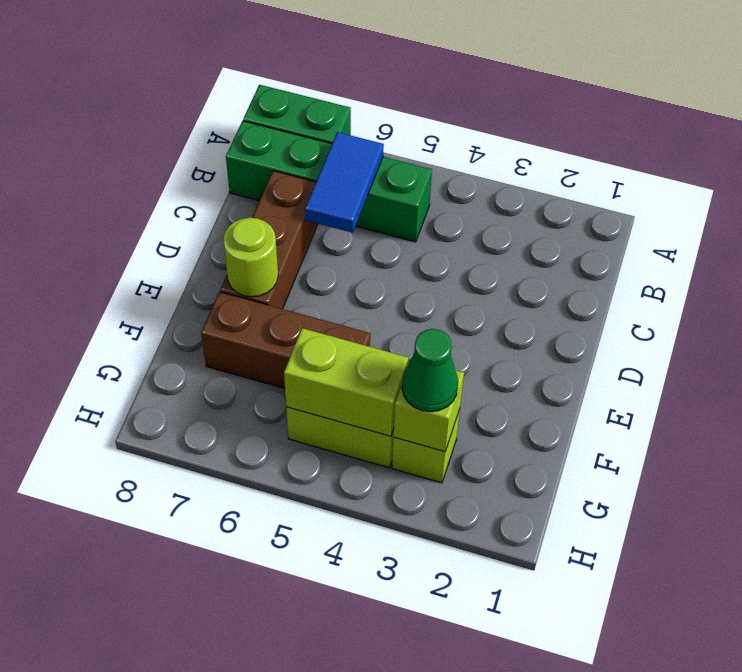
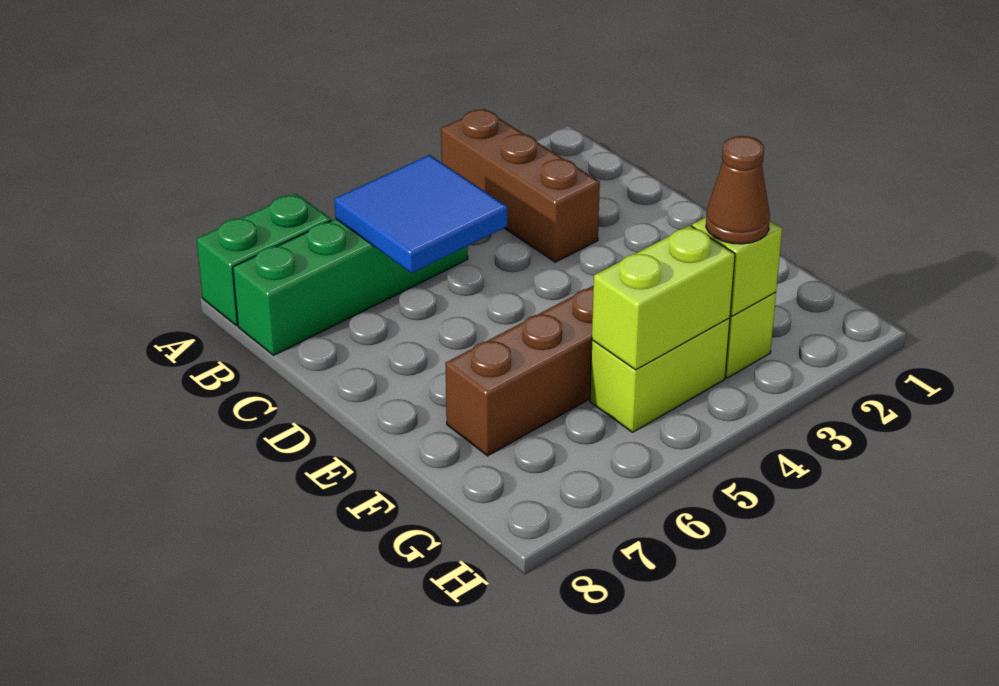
blue tile B6:C6 level 2 -> blue tile B5:C6 level 2
brown brick C7:E7 level 1 -> brown brick A3:C3 level 1
lime round brick E7 level 2 -> none
green cone G3 level 3 -> brown cone G3 level 3

